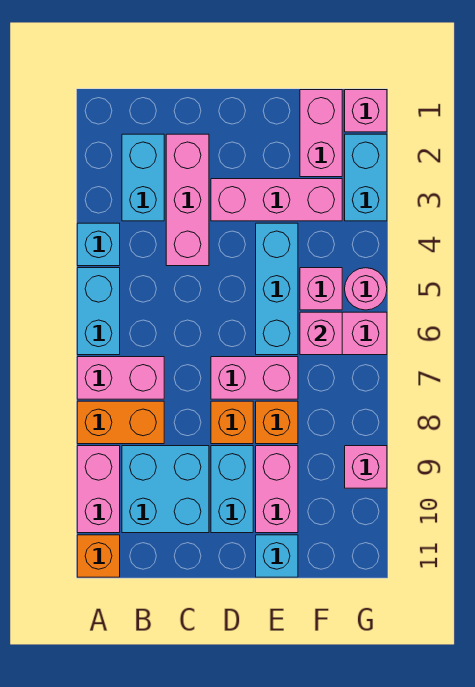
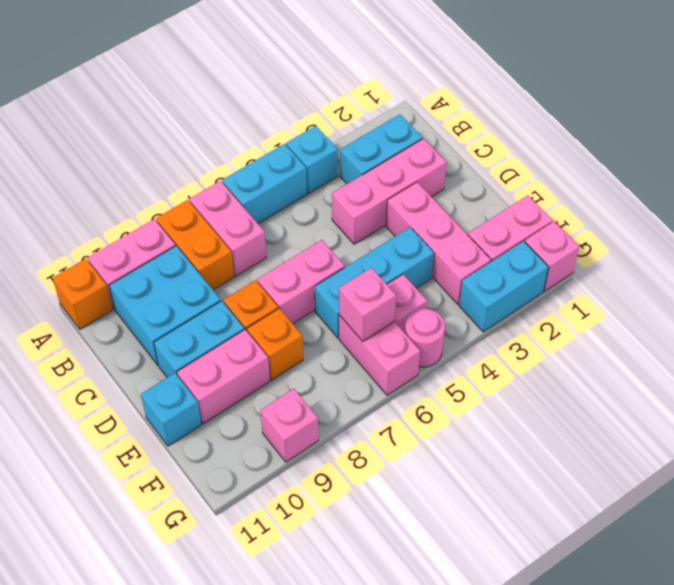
pink brick D7:E7 level 1 -> pink brick D6:D7 level 1

